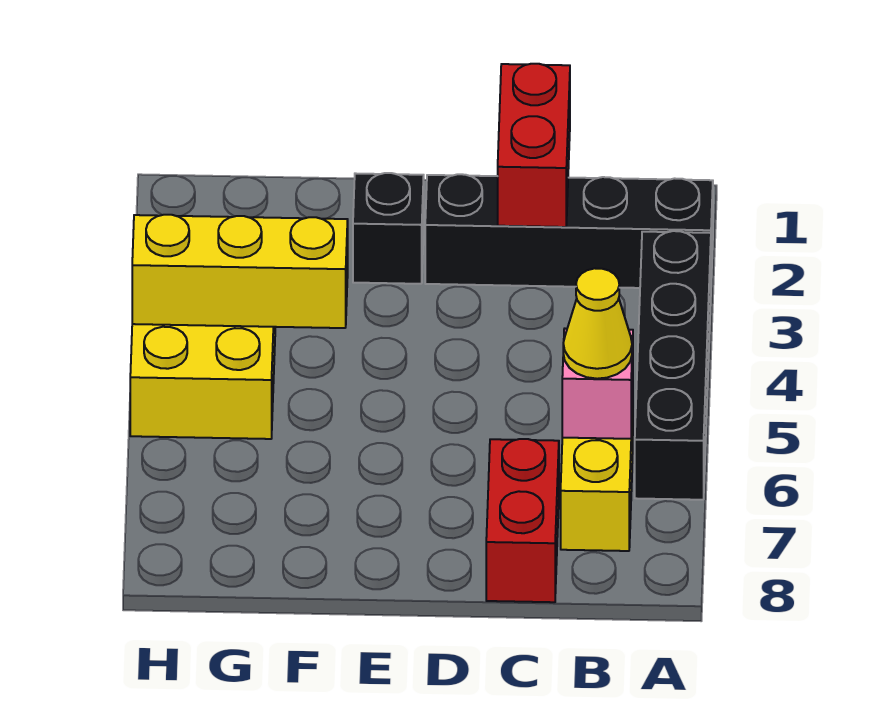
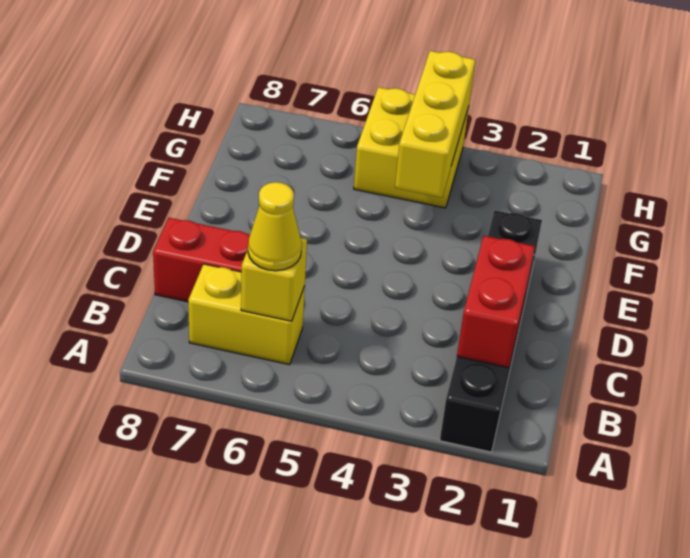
black brick A3:A6 level 1 -> none
pink brick B6 level 2 -> yellow brick B6 level 2
red brick C1:C2 level 2 -> red brick B2:C2 level 2

